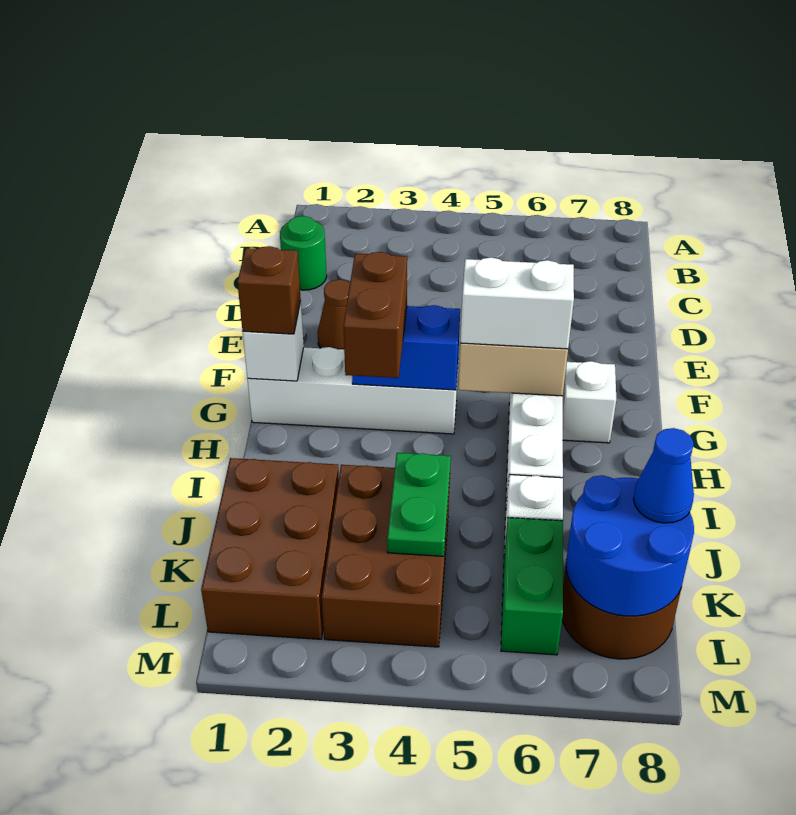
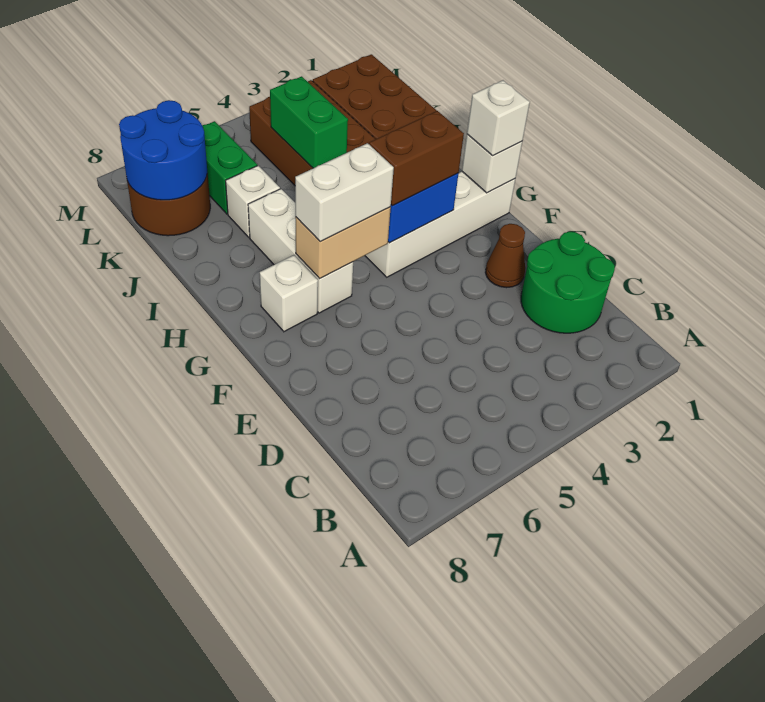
green round brick C1 level 1 -> green round brick C1:D2 level 1
brown brick G1 level 3 -> white brick G1 level 3
brown brick G3:H3 level 3 -> brown brick G3:G4 level 3
green plate J4:K4 level 2 -> green brick J4:K4 level 2
blue cone K8 level 3 -> none

